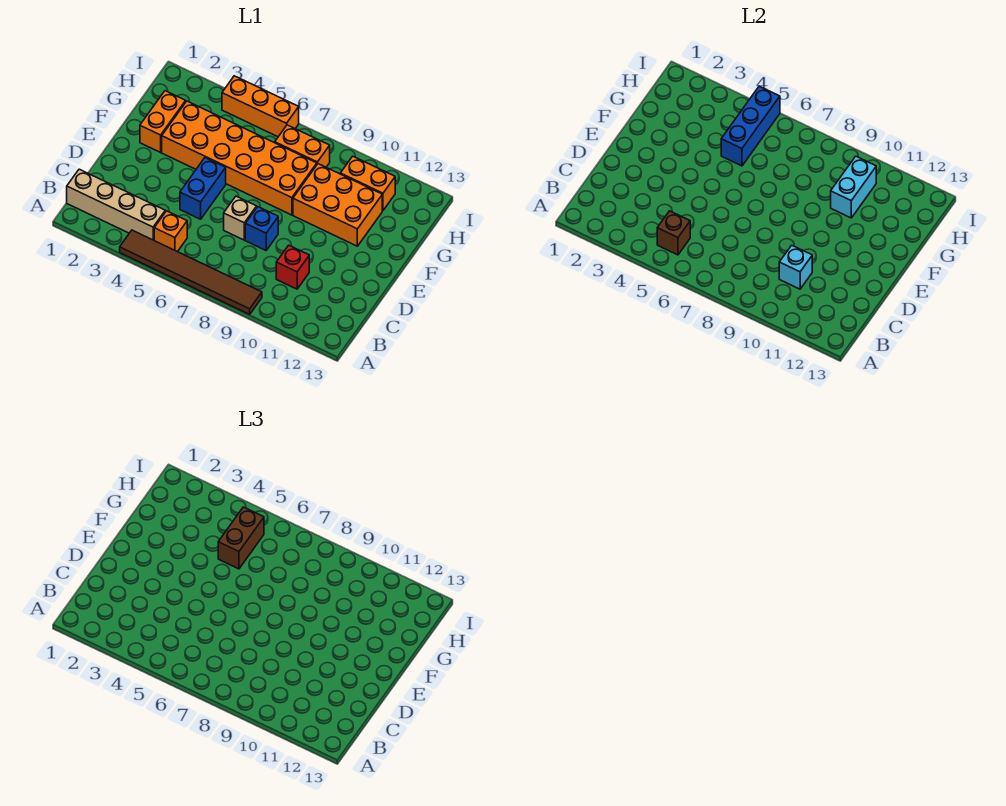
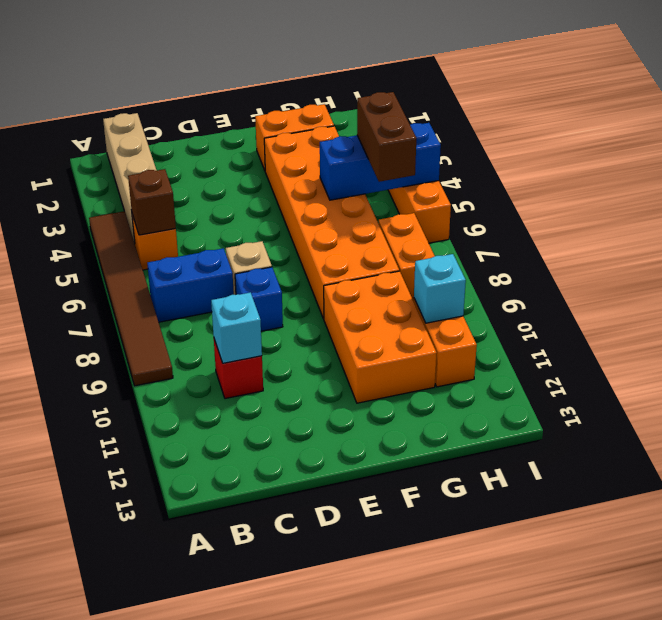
blue brick D5:E5 level 1 -> blue brick B7:C7 level 1
brown brick G5:H5 level 3 -> brown brick H5:H6 level 3
cyan brick G10:H10 level 2 -> cyan brick H10 level 2

